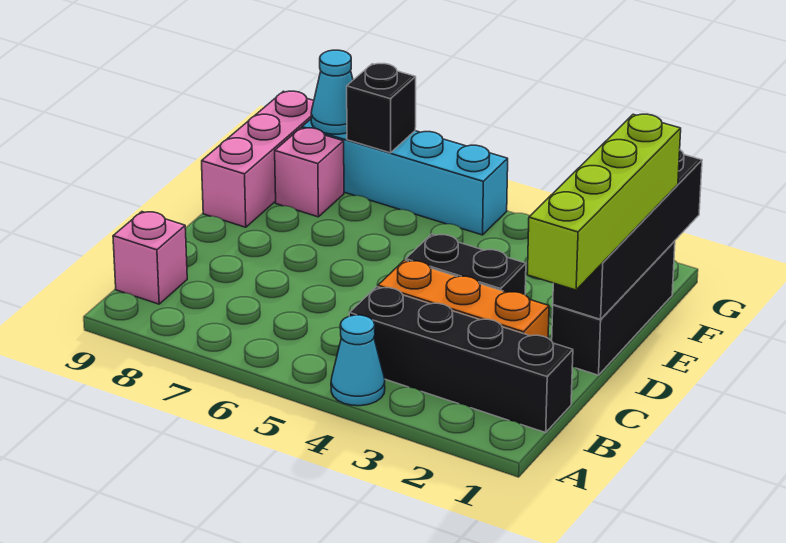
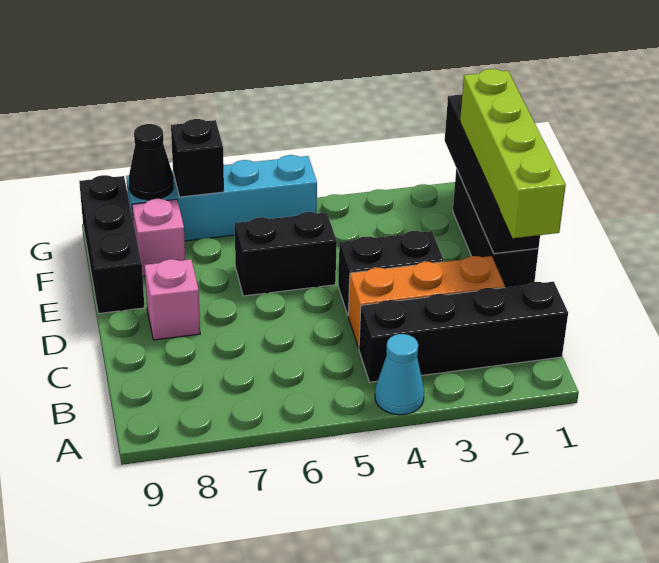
pink brick B9 level 1 -> pink brick D8 level 1
none -> black brick E5:E6 level 1
pink brick E9:G9 level 1 -> black brick E9:G9 level 1
cyan cone G8 level 2 -> black cone G8 level 2

